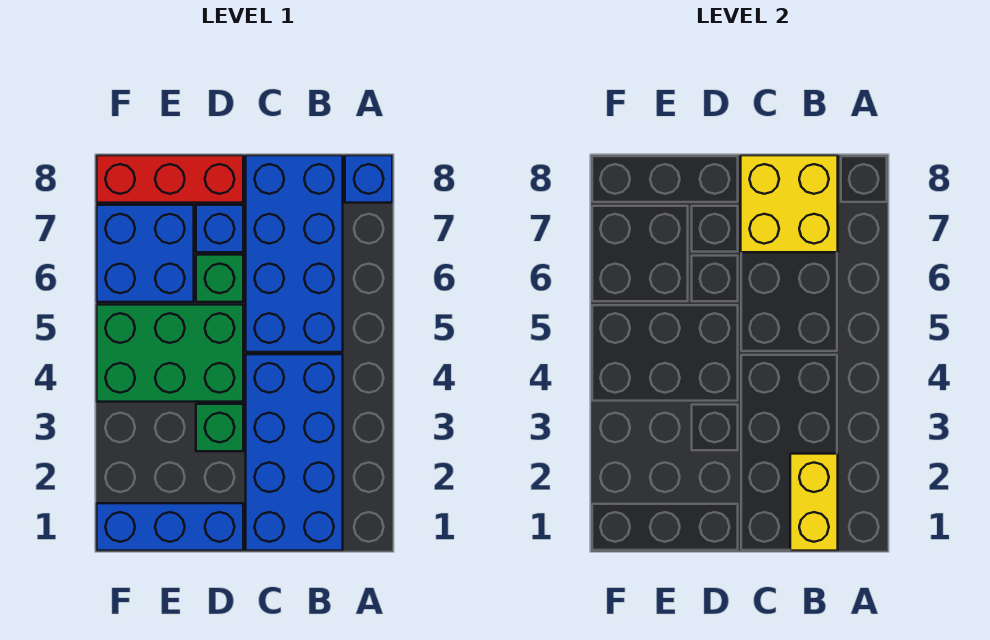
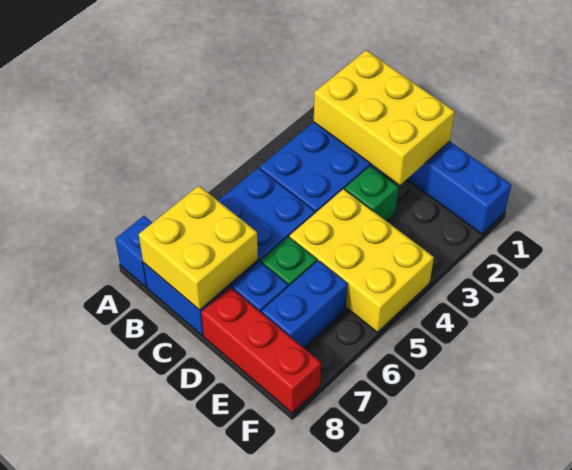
yellow brick B1:B2 level 2 -> yellow brick B1:D2 level 2
green brick D4:F5 level 1 -> yellow brick D4:F5 level 1
blue brick E6:F7 level 1 -> blue brick E6:E7 level 1

